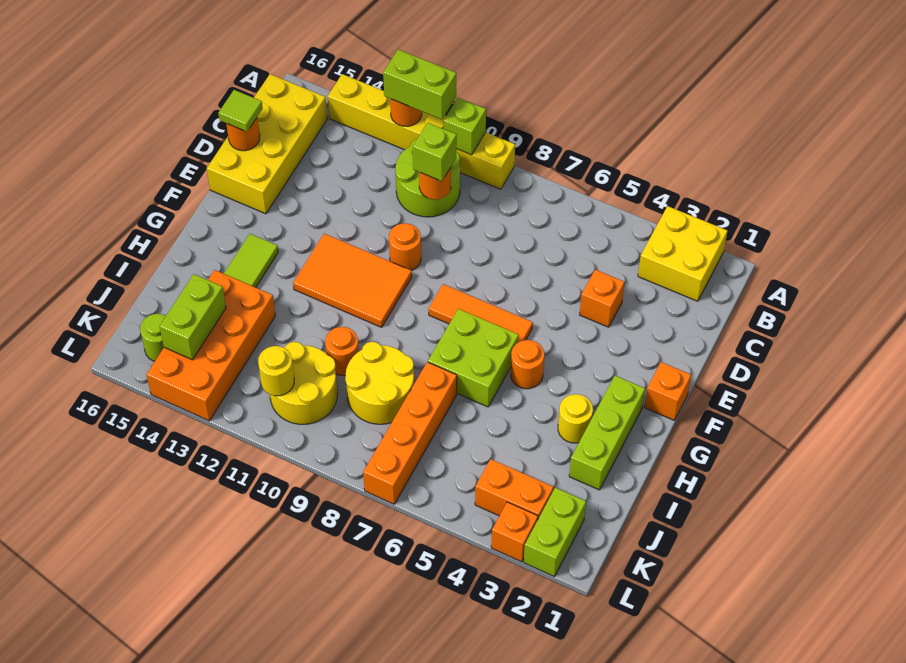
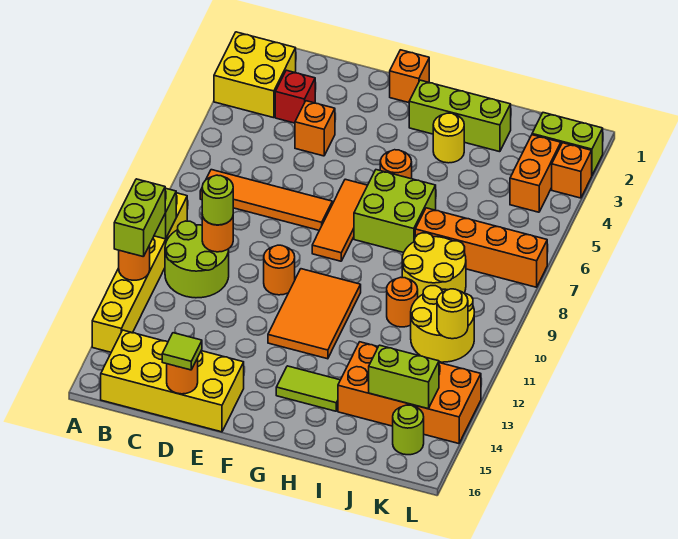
none -> orange tile B7:E7 level 1
none -> red brick C3 level 1
lime brick C10 level 3 -> lime round brick C10 level 3

